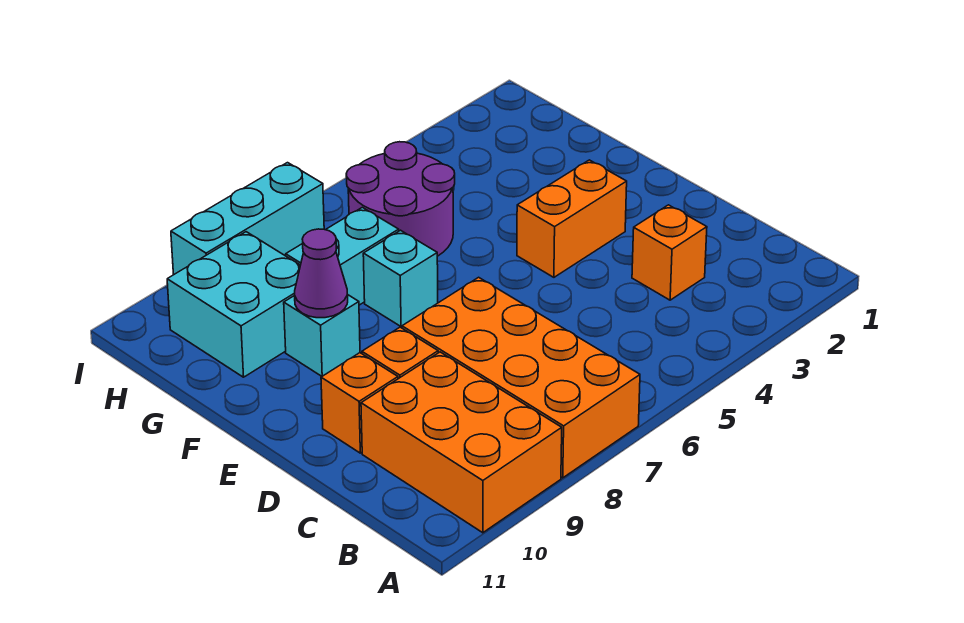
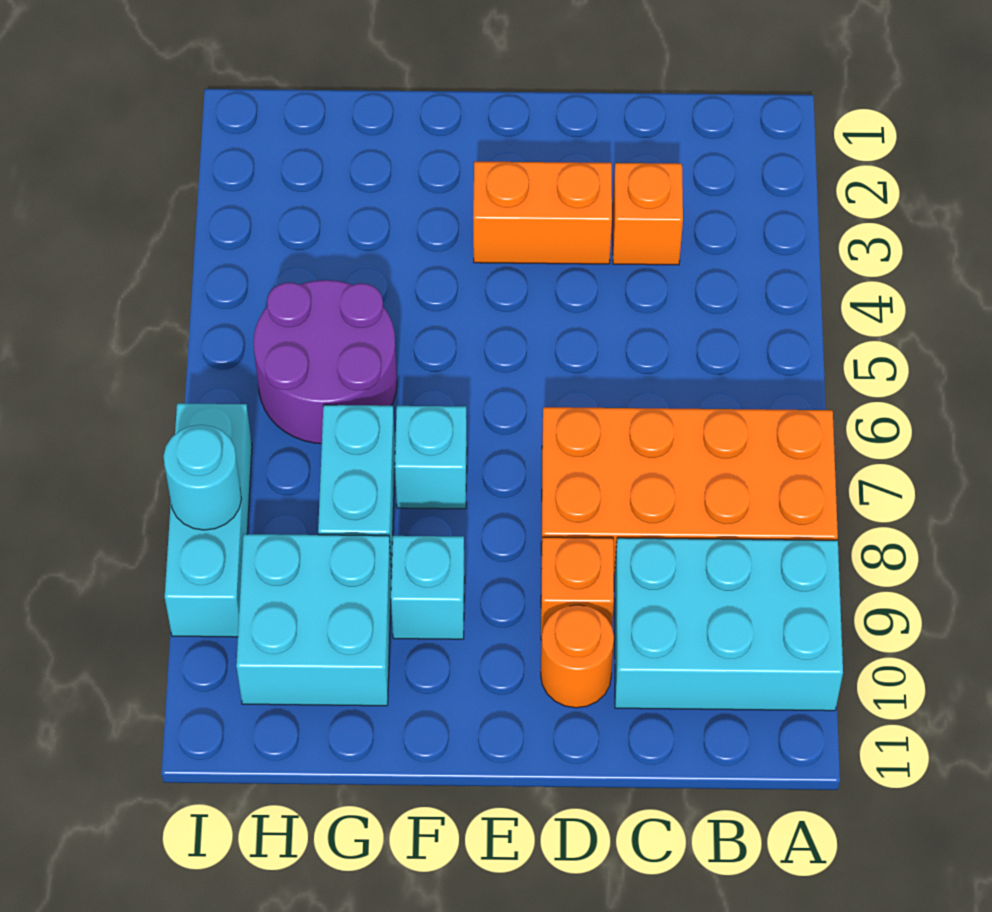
orange brick A9:C10 level 1 -> cyan brick A9:C10 level 1
orange brick D10 level 1 -> orange round brick D10 level 1
orange brick E3:E4 level 1 -> orange brick D3:E3 level 1
purple cone F9 level 2 -> none
none -> cyan round brick I8 level 2

